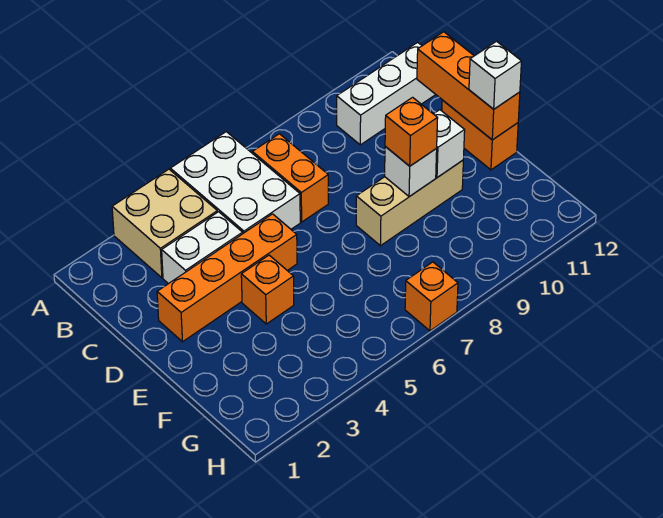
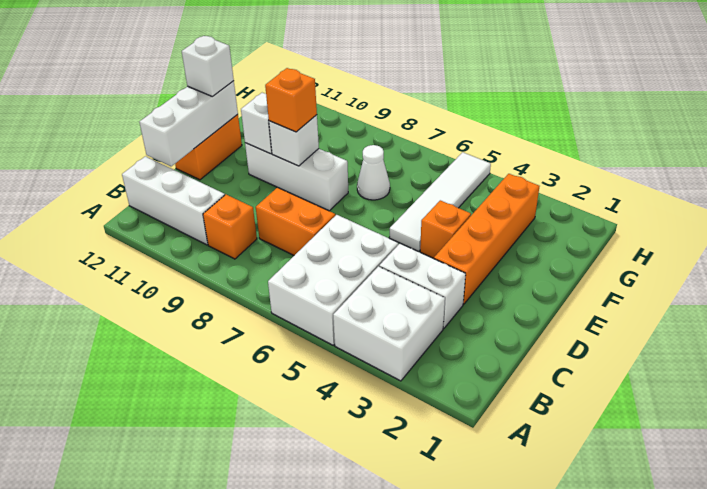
tan brick A3:B4 level 1 -> white brick A3:B4 level 1
orange brick B7:C7 level 1 -> orange brick C7:C8 level 1
orange brick C12:E12 level 2 -> white brick C12:E12 level 2
orange brick D2:D5 level 1 -> orange brick D3:G3 level 1
none -> white tile E5:H5 level 1
tan brick E8:E10 level 1 -> white brick E8:E10 level 1
none -> white cone F7 level 1
orange brick H7 level 1 -> orange brick B9 level 1

